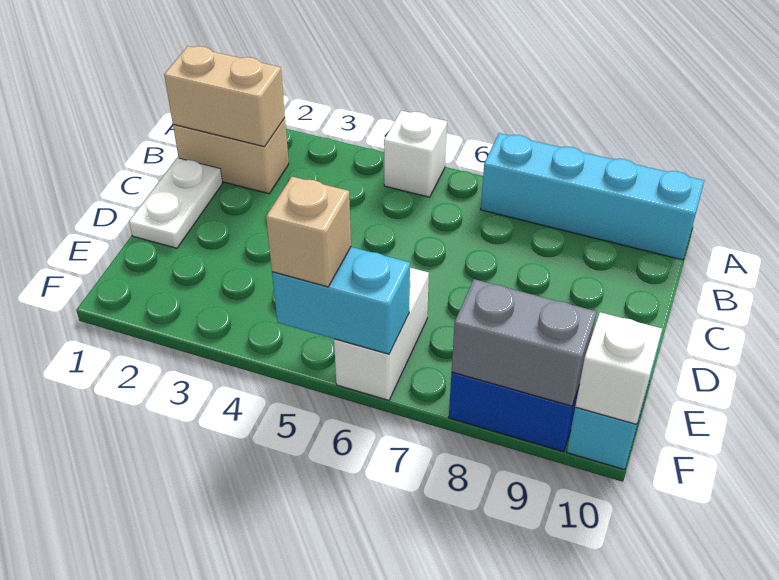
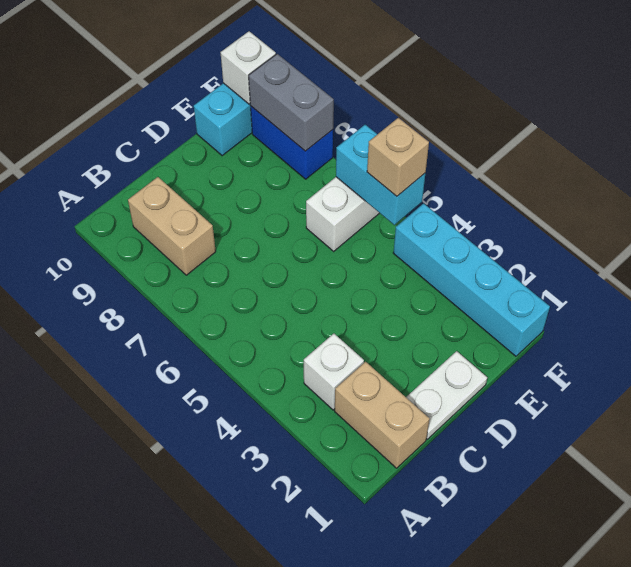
white brick A5 level 1 -> white brick B3 level 1
cyan brick A7:A10 level 1 -> cyan brick F1:F4 level 1
tan brick B1:B2 level 2 -> tan brick B8:B9 level 1

